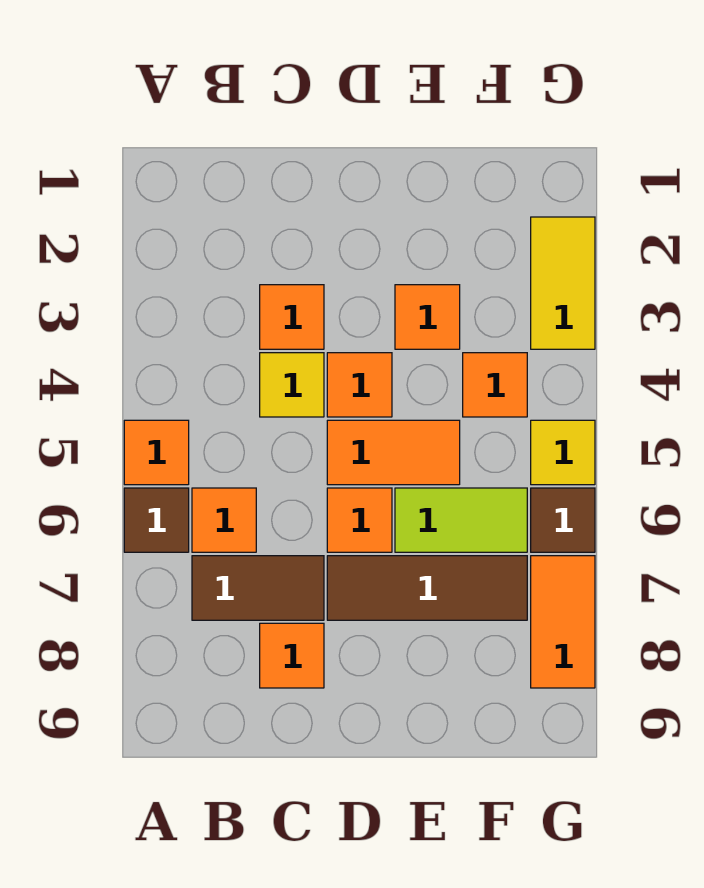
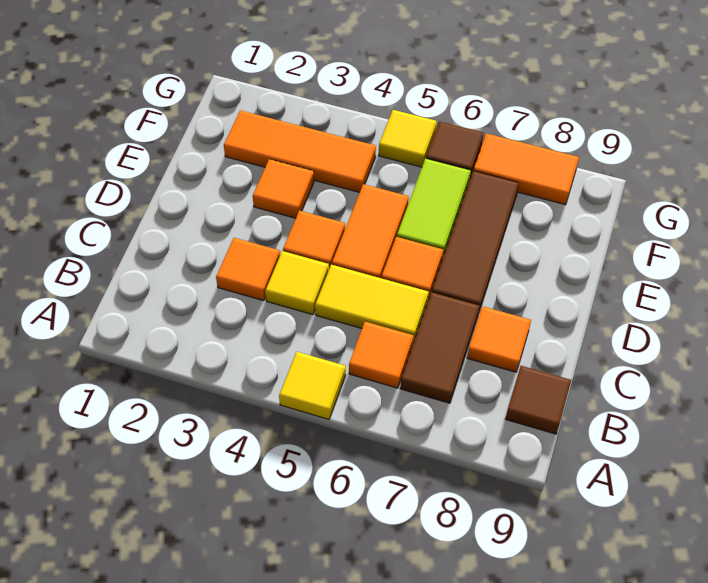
orange tile A5 level 1 -> yellow tile A5 level 1
brown tile A6 level 1 -> brown tile B9 level 1
orange tile F4 level 1 -> orange tile F2:F4 level 1
yellow tile G2:G3 level 1 -> yellow tile C5:C6 level 1

